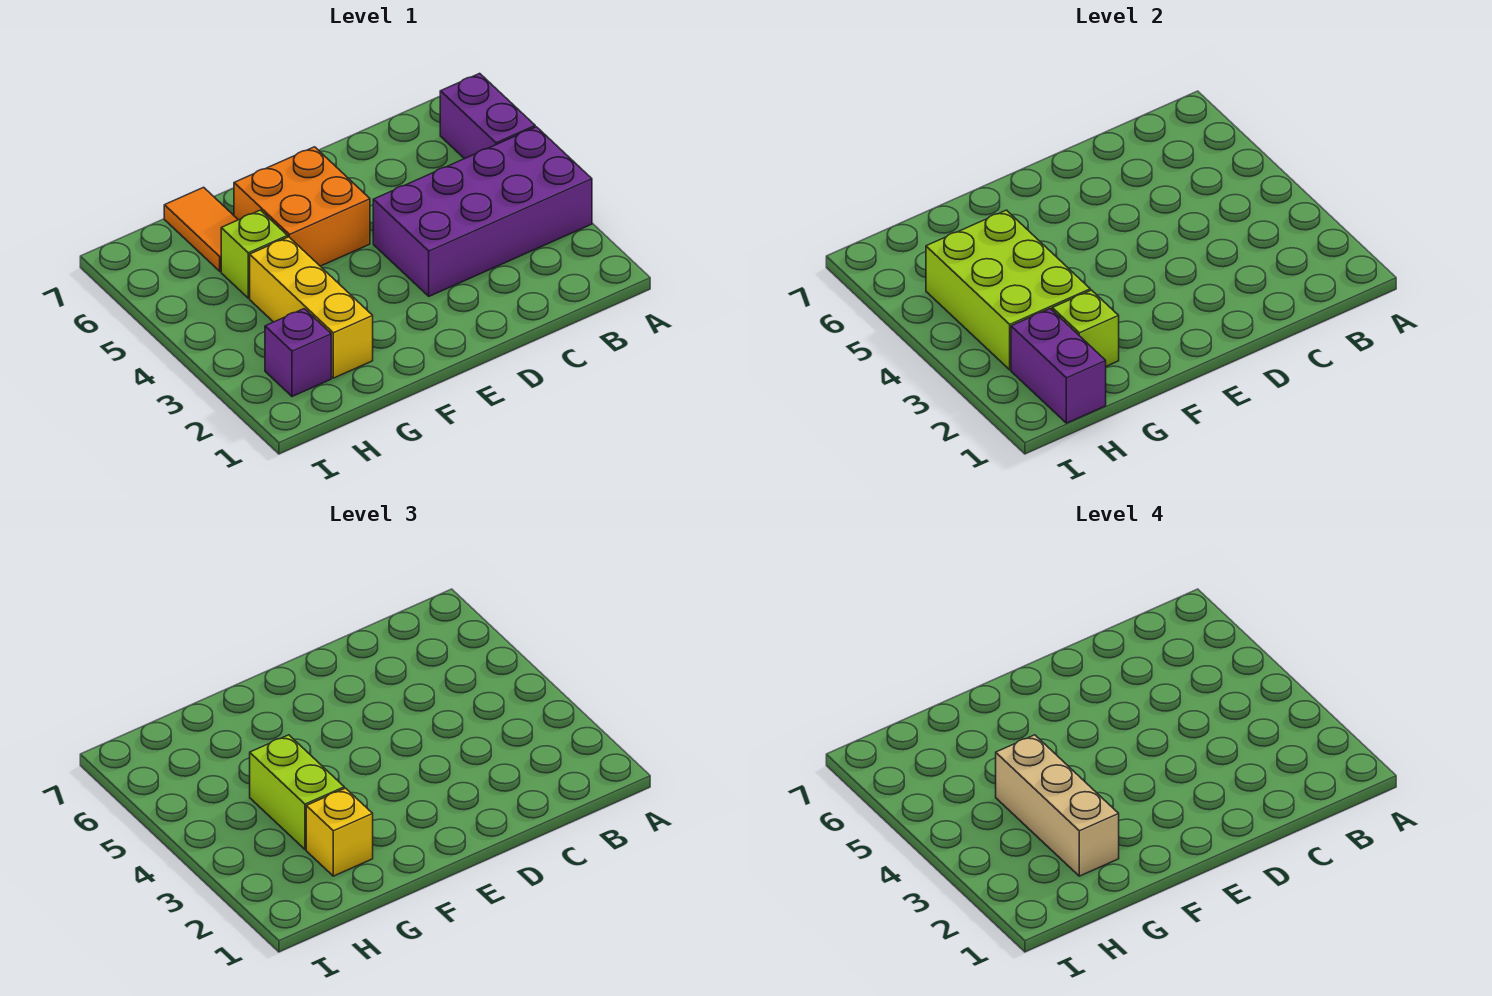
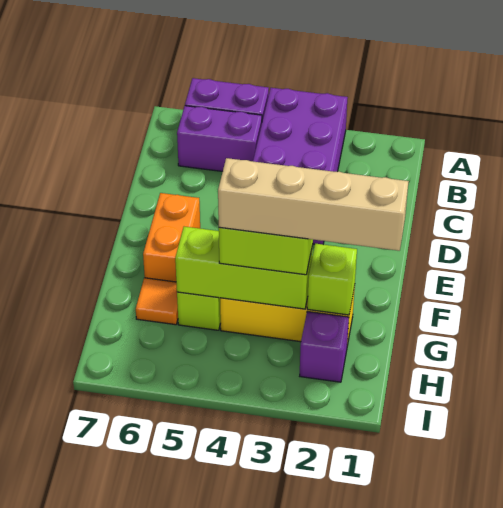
orange brick E5:F6 level 1 -> orange brick E6:F6 level 1
yellow brick G2 level 3 -> none
tan brick G2:G4 level 4 -> tan brick G1:G4 level 4
lime brick G3:H5 level 2 -> lime brick G3:G5 level 2
orange tile G6:G7 level 1 -> orange tile G6 level 1
purple brick H1:H2 level 2 -> purple brick B5:B6 level 1

